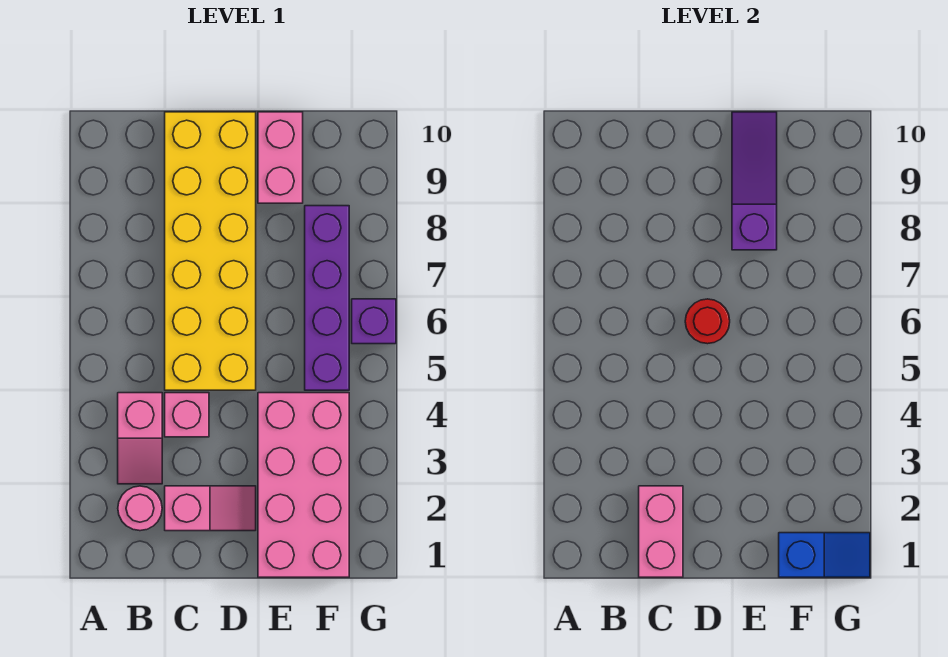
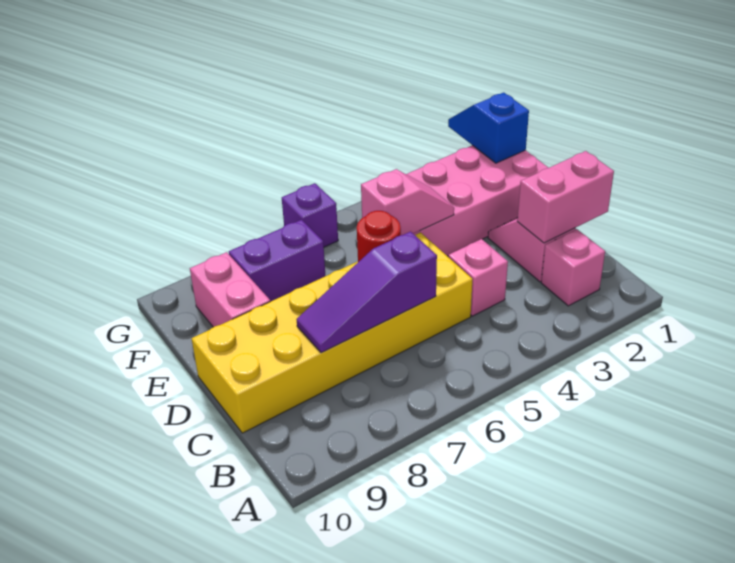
pink round brick B2 level 1 -> pink brick B2 level 1
pink slope B3:B4 level 1 top 4 -> pink slope E4:E5 level 2 top 5
purple slope E8:E10 level 2 top 8 -> purple slope C6:C8 level 2 top 6
pink brick E9:E10 level 1 -> pink brick E9:F9 level 1
purple brick F5:F8 level 1 -> purple brick F7:F8 level 1

